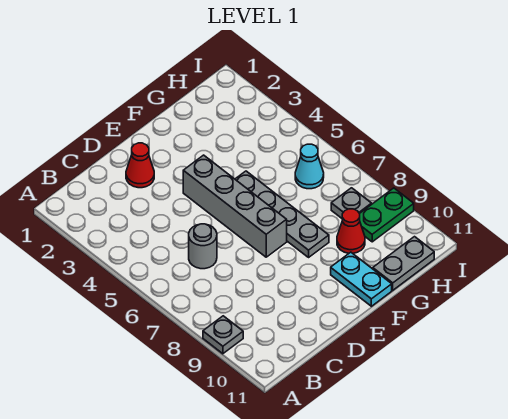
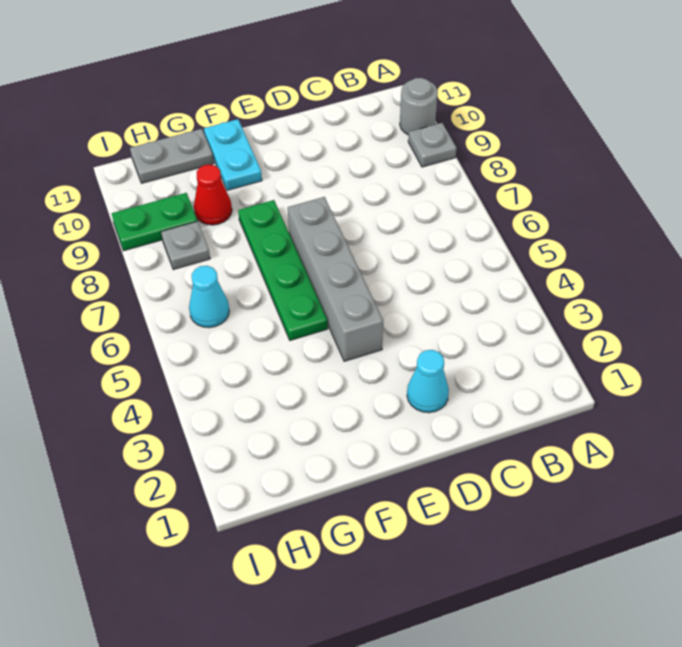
grey round brick C6 level 1 -> grey round brick A10 level 1
red cone D2 level 1 -> cyan cone D2 level 1
grey plate F5:F8 level 1 -> green plate F5:F8 level 1

